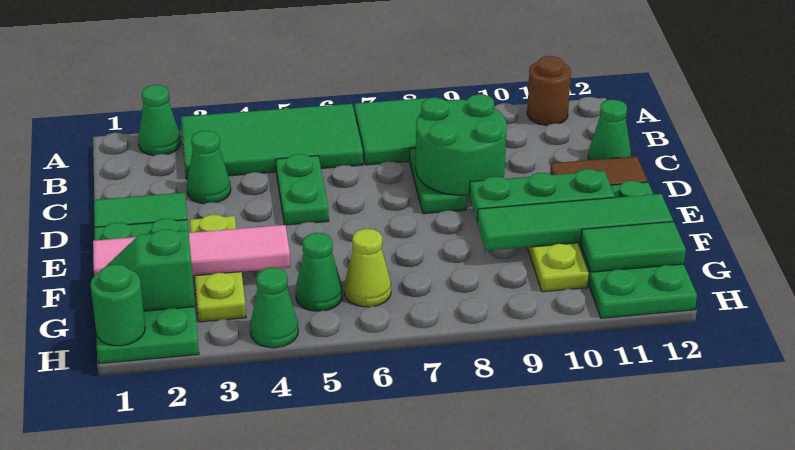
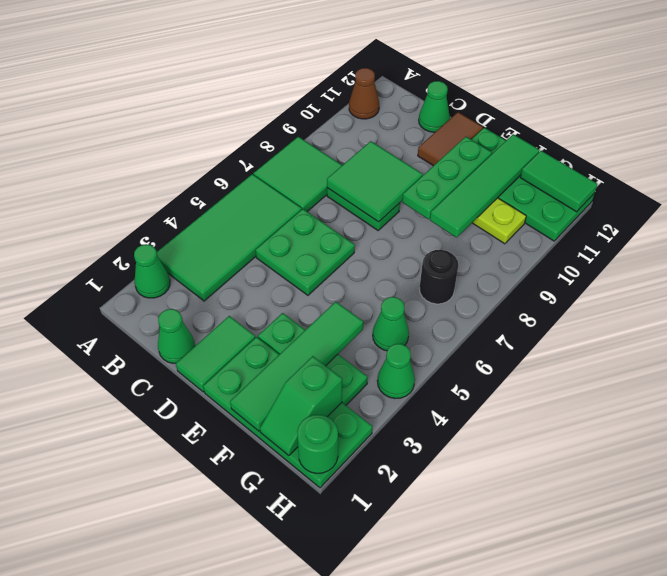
brown round brick A11 level 1 -> brown cone A11 level 1
green cone C3 level 1 -> green cone C1 level 1
green plate C5:D5 level 1 -> green plate C5:D6 level 1
green round brick C8:D9 level 2 -> green tile C8:D9 level 2
lime plate E3:G3 level 1 -> green plate E3:G3 level 1
pink tile F1:F4 level 2 -> green tile F1:F4 level 2
lime cone G6 level 1 -> none
none -> black round brick G7 level 1
green tile G11:G12 level 2 -> green tile G12:H12 level 2

